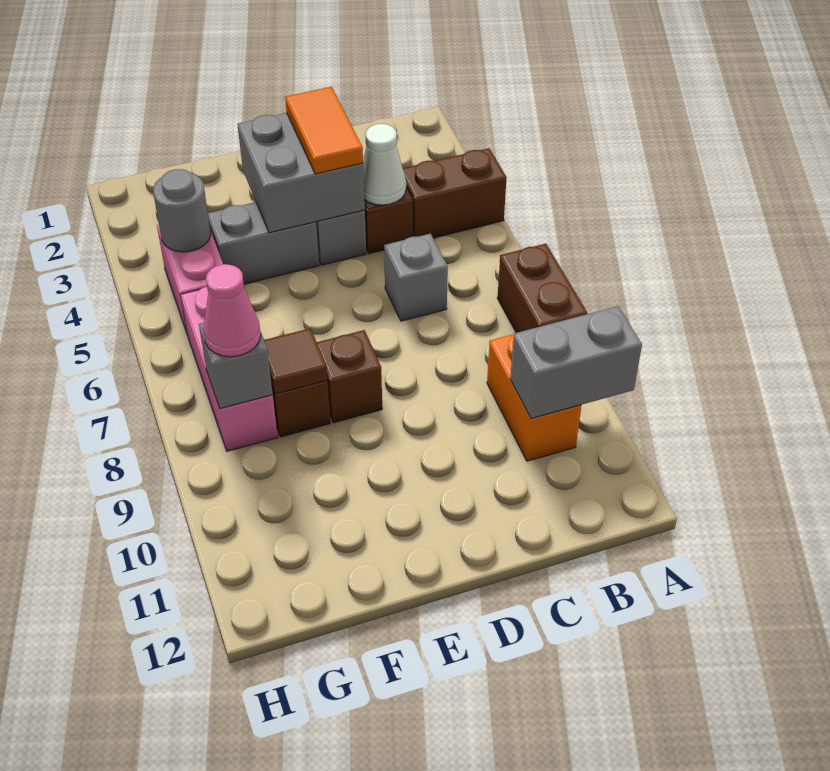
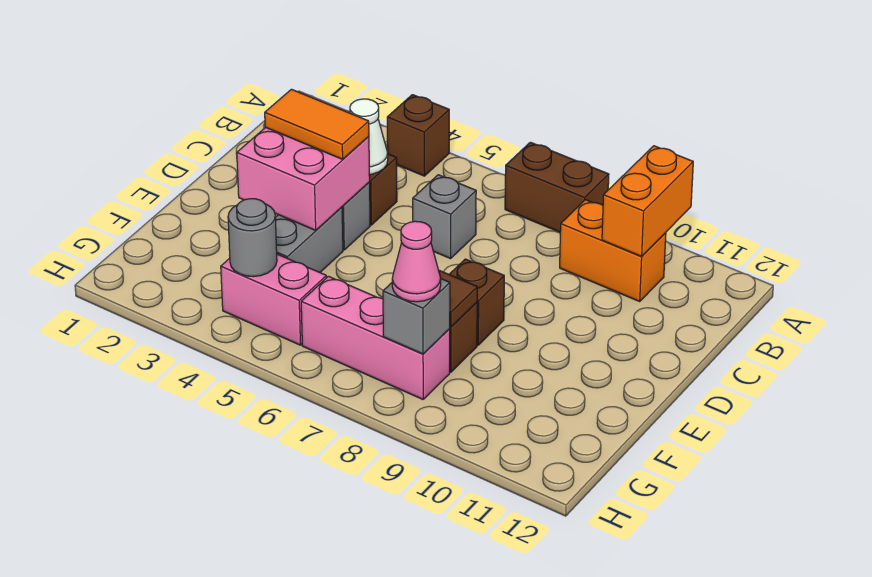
brown brick A4:B4 level 1 -> brown brick A4 level 1
grey brick A10:B10 level 2 -> orange brick A10:B10 level 2
grey brick D3:E4 level 2 -> pink brick D3:E4 level 2

